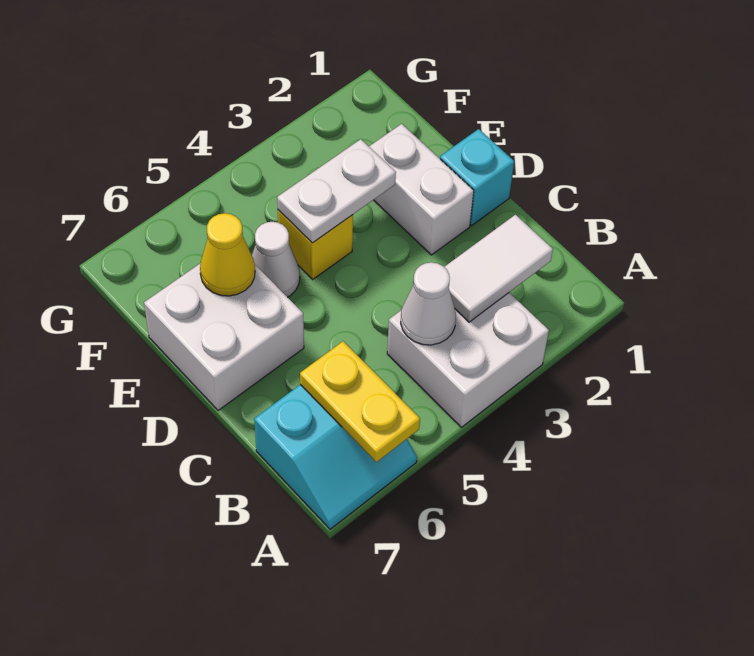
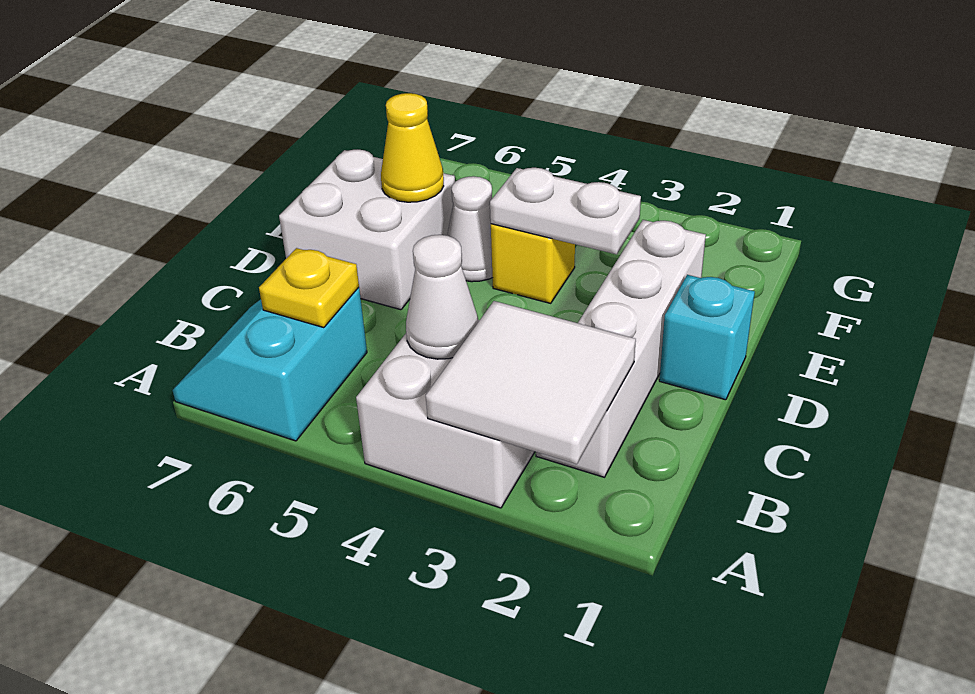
cyan slope A6:B7 level 1 top B -> cyan slope A6:B7 level 1 top 6
yellow plate A6:B6 level 2 -> yellow plate B6 level 2
white tile B2:B3 level 2 -> white tile A2:B3 level 2
white brick D2:E2 level 1 -> white brick B2:E2 level 1

